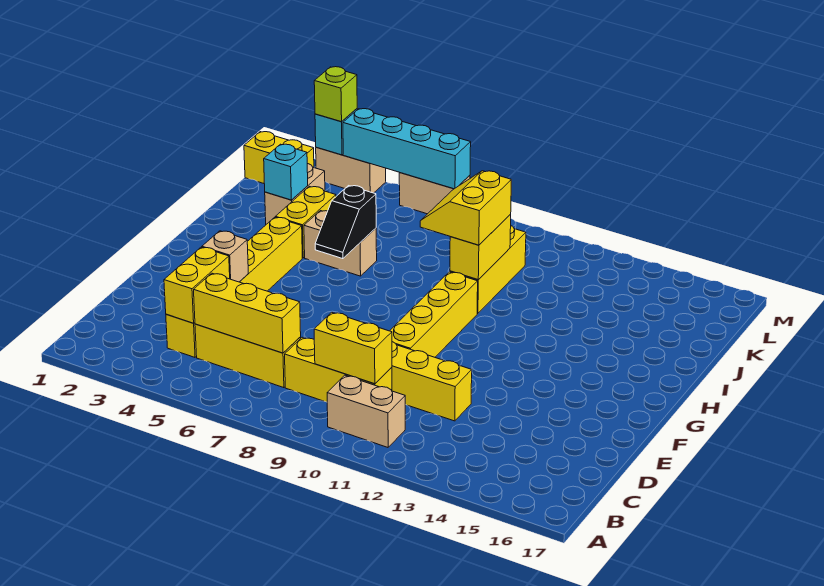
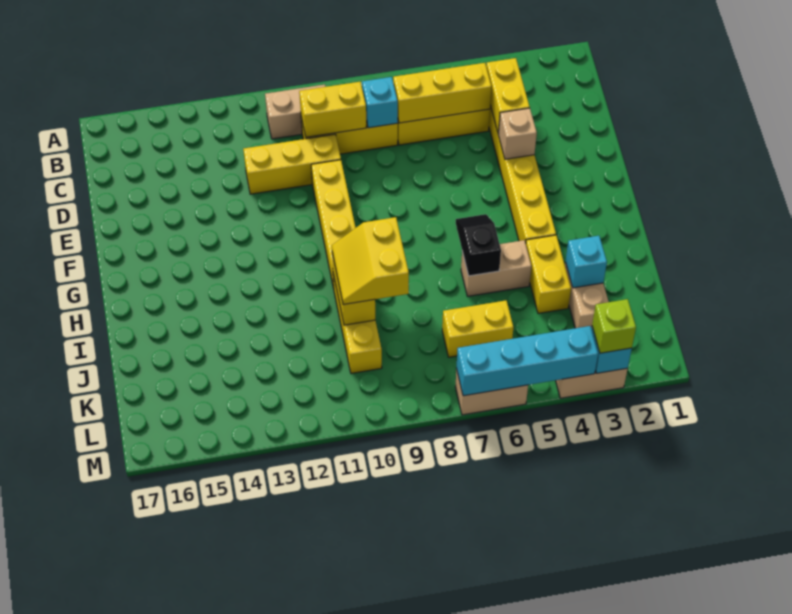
none -> cyan brick C8 level 2
yellow slope I9:J10 level 3 top 10 -> yellow slope I9:J10 level 3 top 9
yellow brick L1:L2 level 1 -> yellow brick K6:K7 level 1

